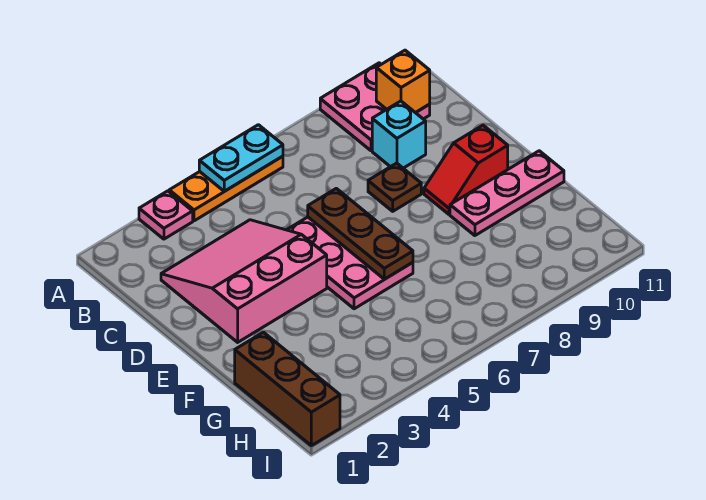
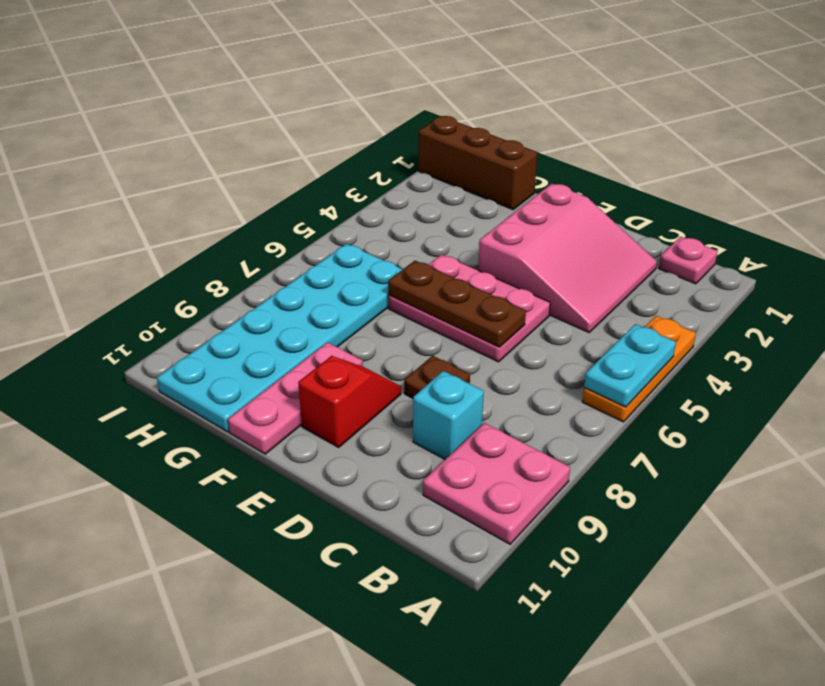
pink plate A3 level 1 -> pink plate B1 level 1
orange brick B10 level 2 -> none
none -> cyan plate G6:H11 level 1

